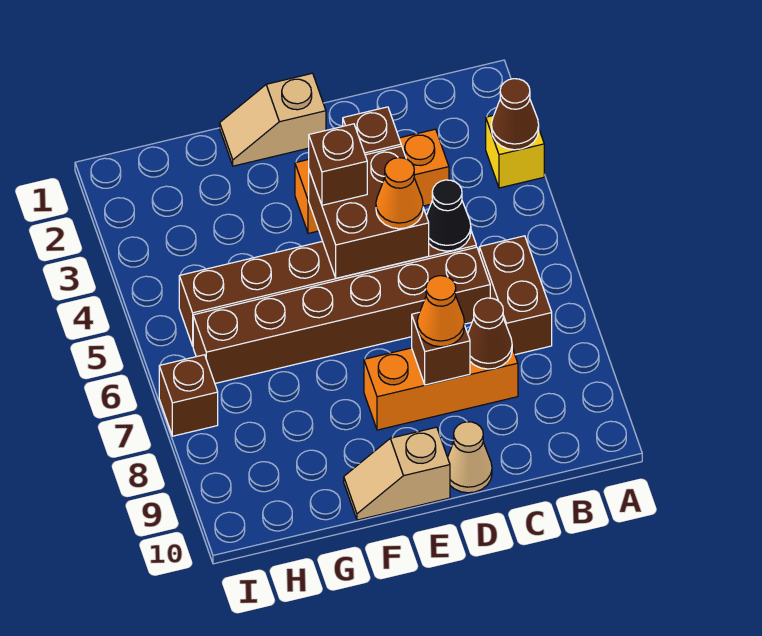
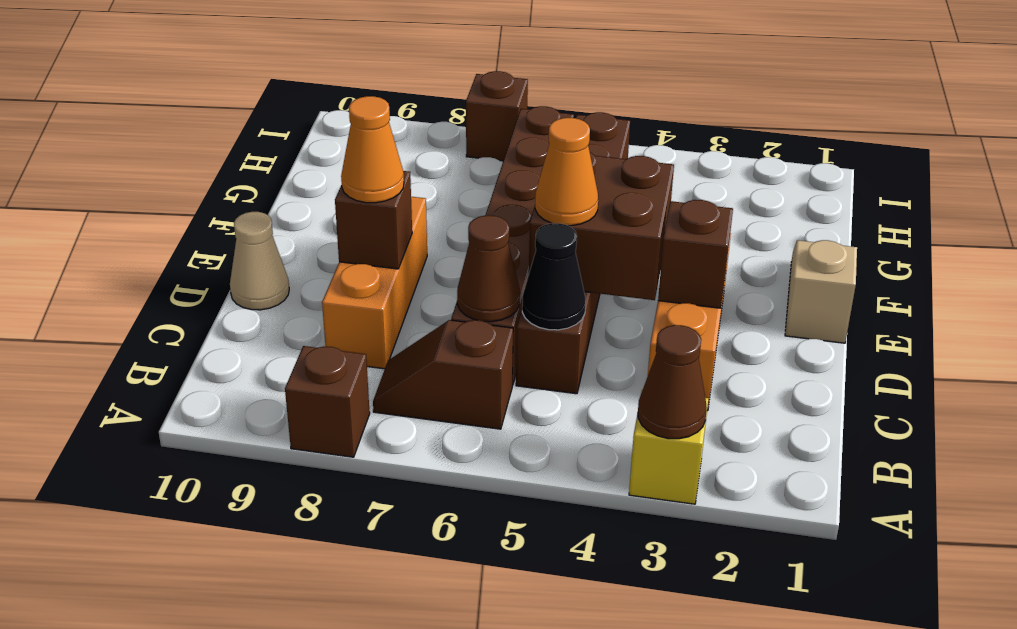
brown brick B6:B7 level 1 -> brown slope B6:B7 level 1 top 6
brown cone C8 level 2 -> brown cone C6 level 2
brown brick E4 level 3 -> brown brick A8 level 1
tan slope E10:F10 level 1 top E -> none

